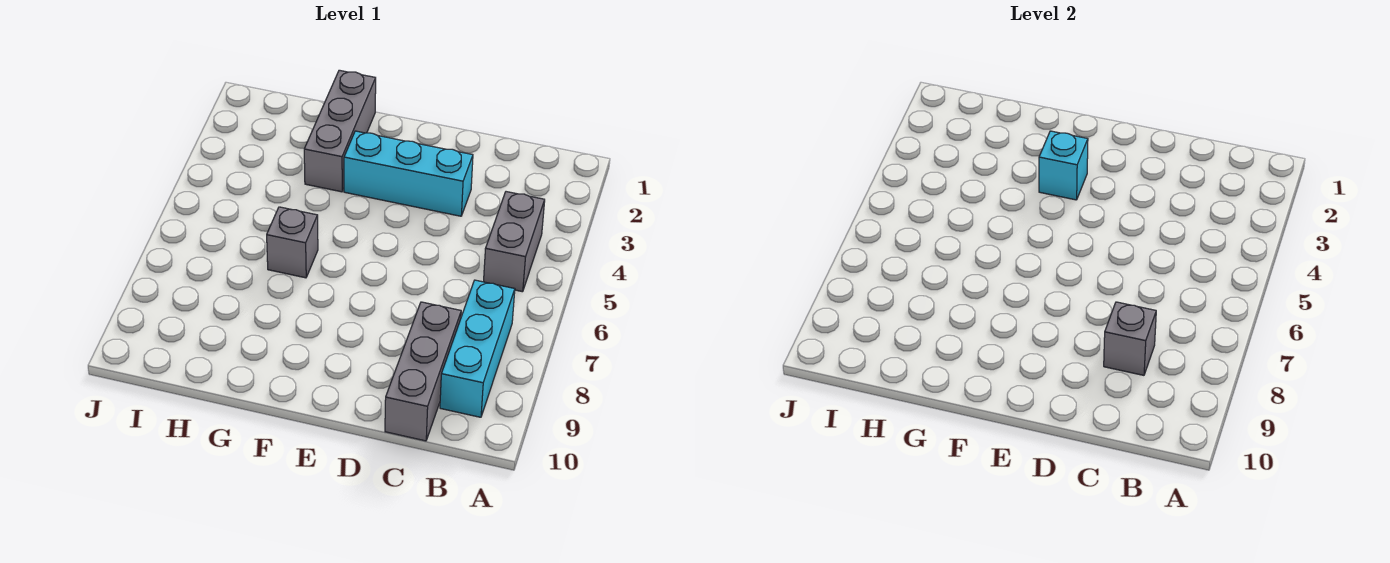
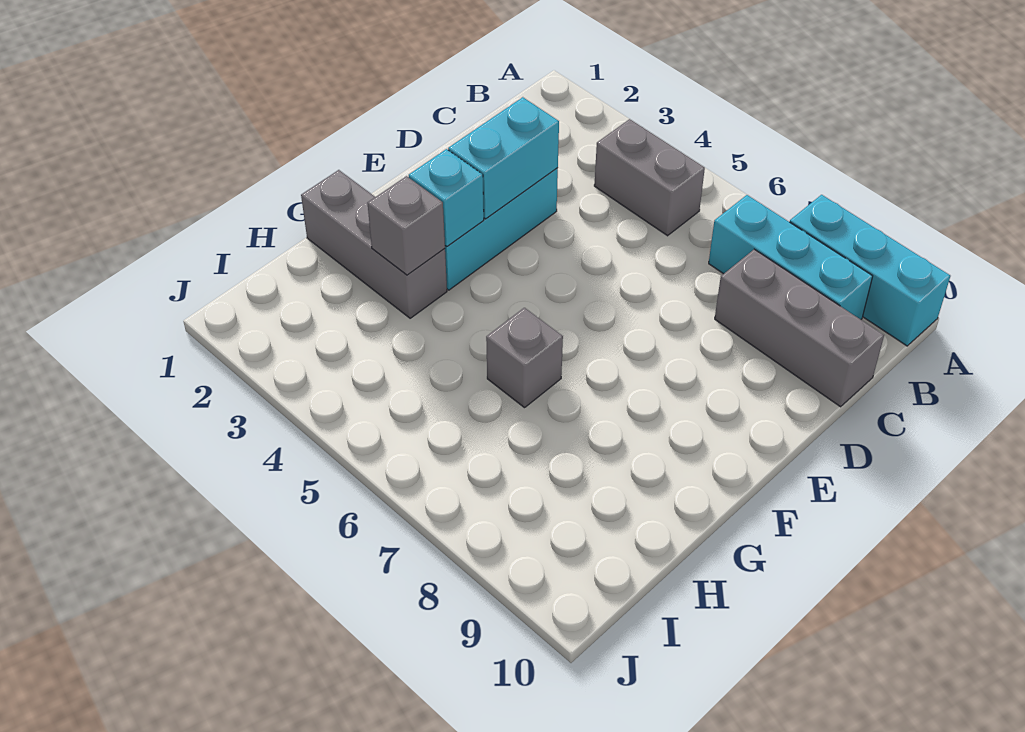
none -> cyan brick A8:A10 level 1
grey brick C8 level 2 -> grey brick G3 level 2
none -> cyan brick D3:E3 level 2

